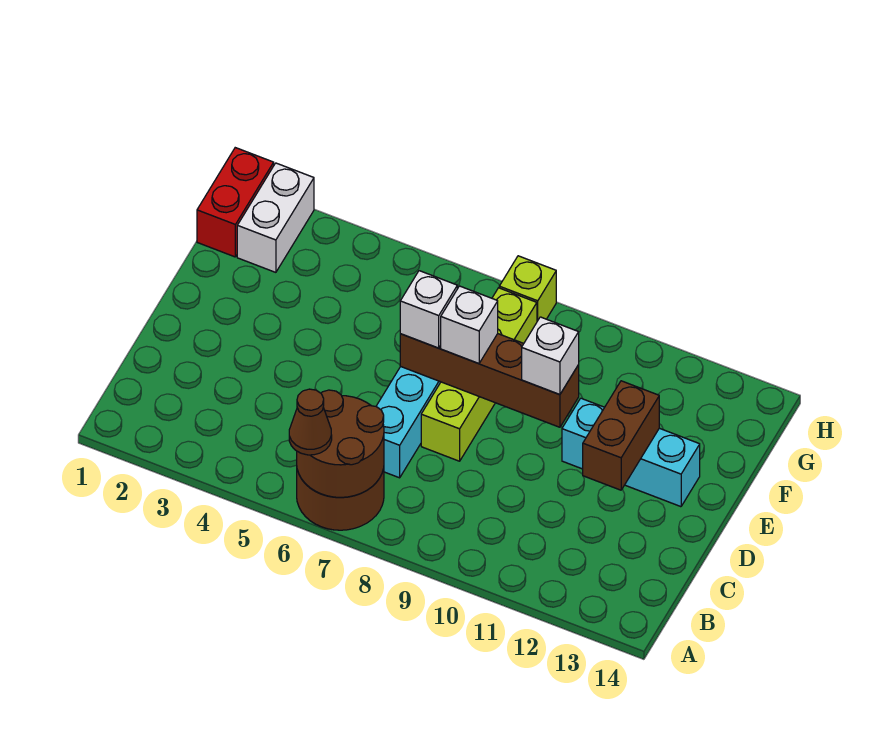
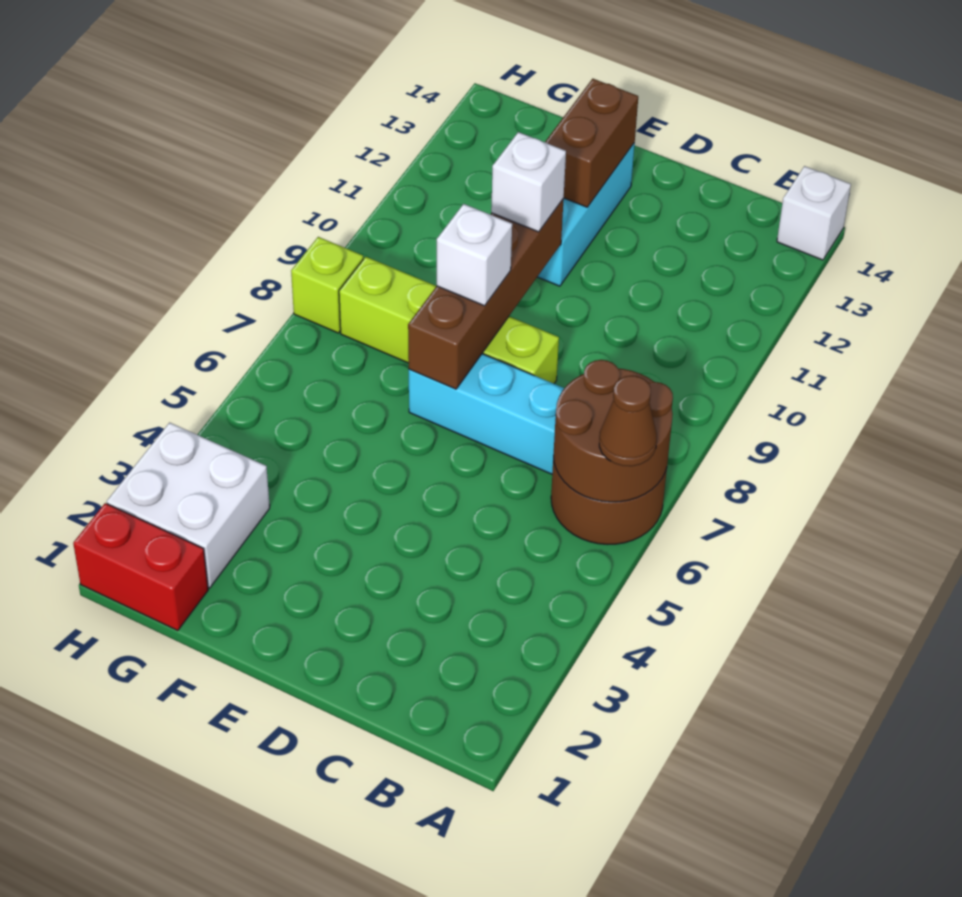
brown brick D12:E12 level 2 -> brown brick E12:E13 level 2
white brick E7 level 3 -> white brick A14 level 1
white brick G2:H2 level 1 -> white brick G2:H3 level 1

